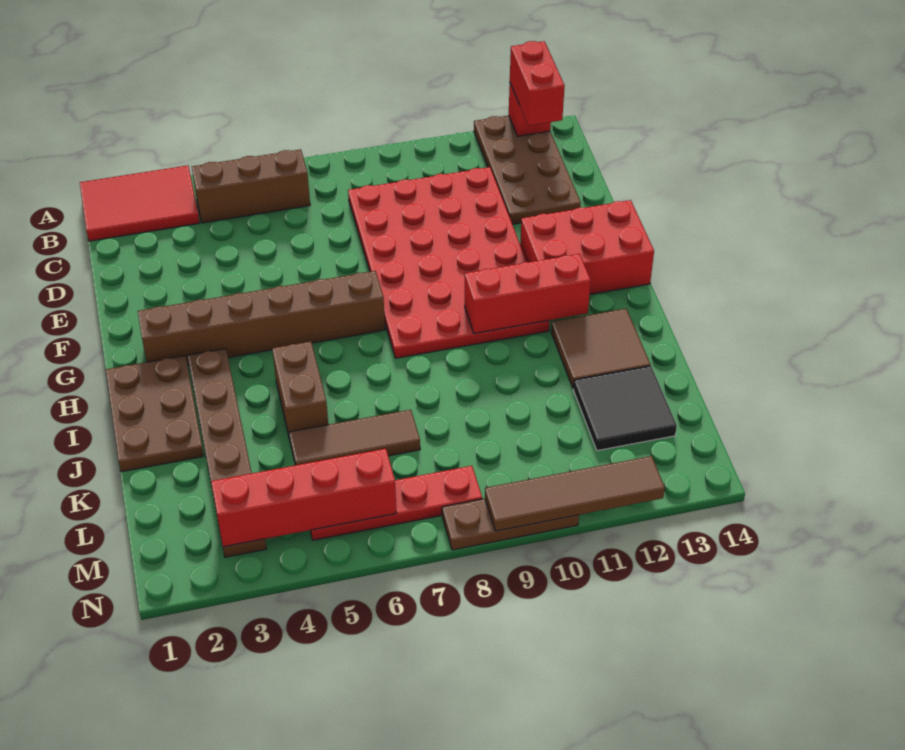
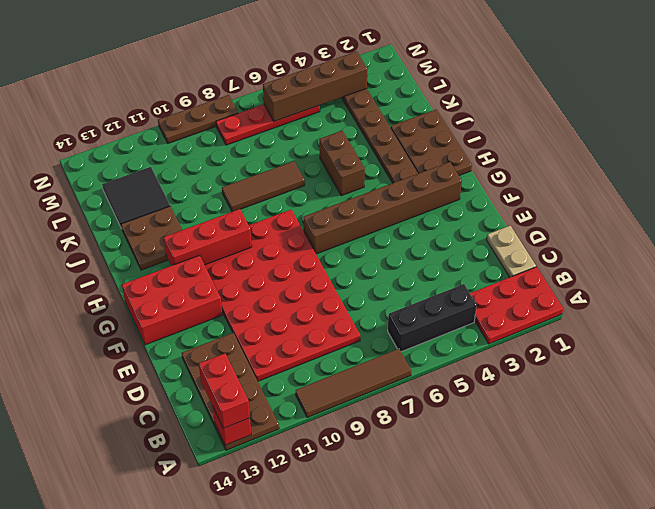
red tile A1:B3 level 1 -> red plate A1:B3 level 1
brown brick B4:B6 level 1 -> black brick B4:B6 level 1
none -> tan plate C1:D1 level 1
brown tile I12:J13 level 1 -> brown plate I12:J13 level 1
brown tile K5:K7 level 1 -> brown tile J7:J9 level 1
red brick M3:M6 level 2 -> brown brick M3:M6 level 2
brown tile N9:N12 level 2 -> brown tile A7:A10 level 1

